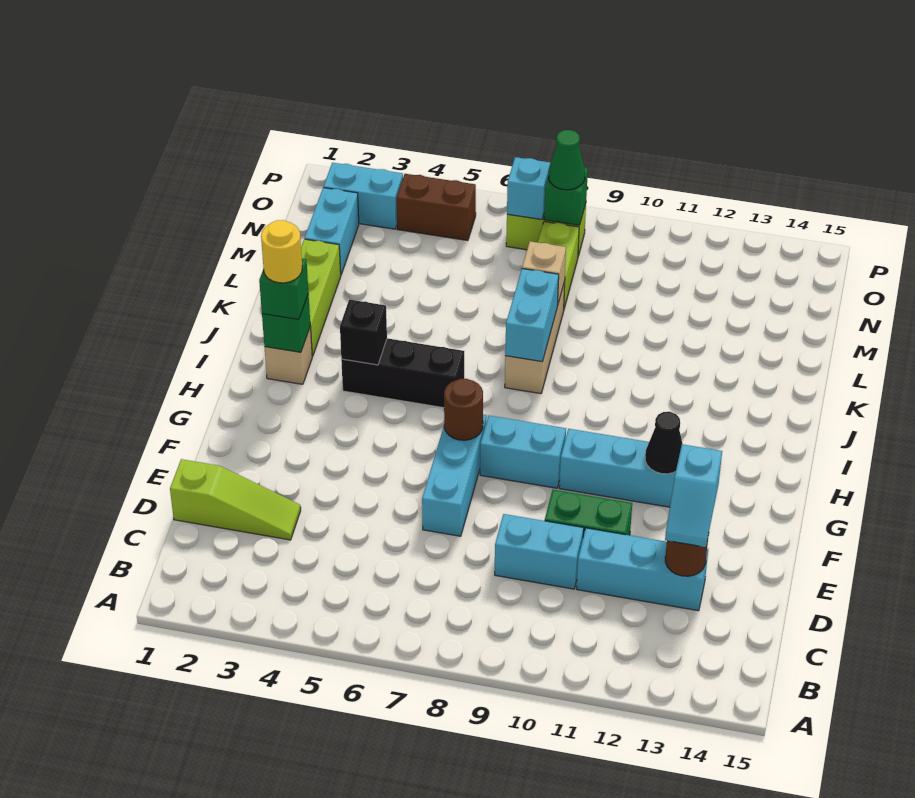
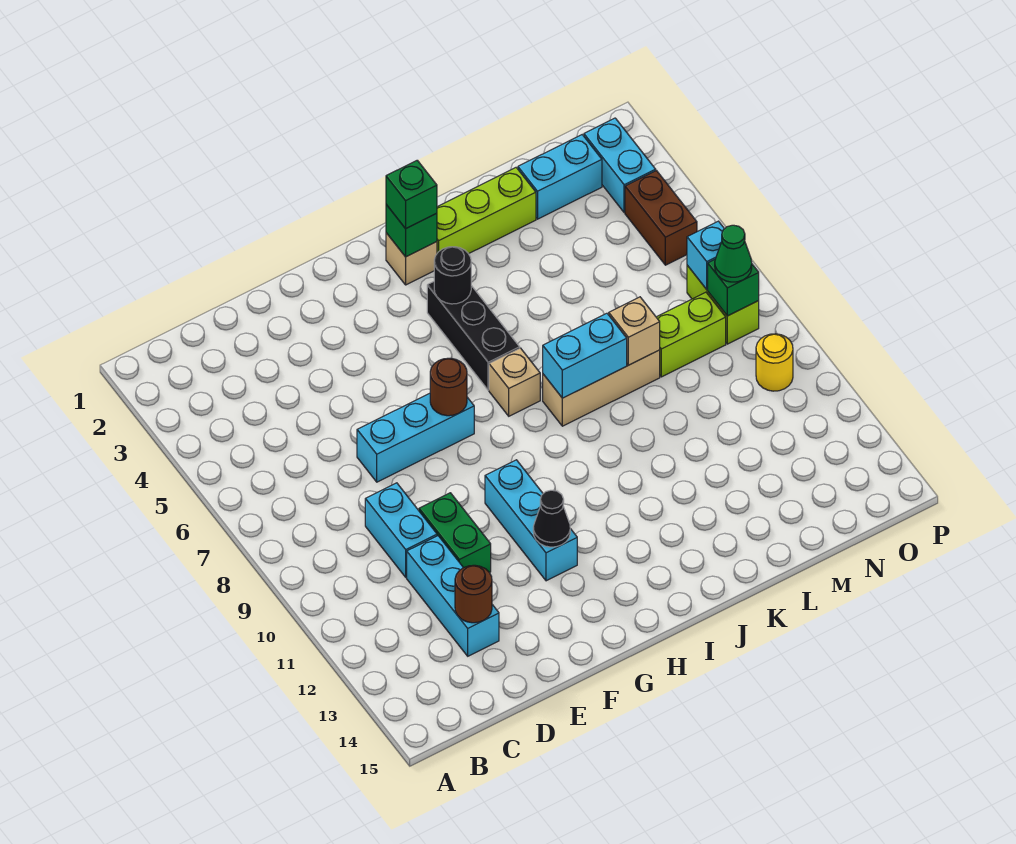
lime slope D1:D3 level 1 top 1 -> none
cyan slope D13:E13 level 3 top E -> none
cyan brick G8:G9 level 1 -> none
yellow round brick I2 level 4 -> yellow round brick O10 level 1
black brick I4 level 2 -> black round brick I4 level 2
none -> tan brick I7 level 1

